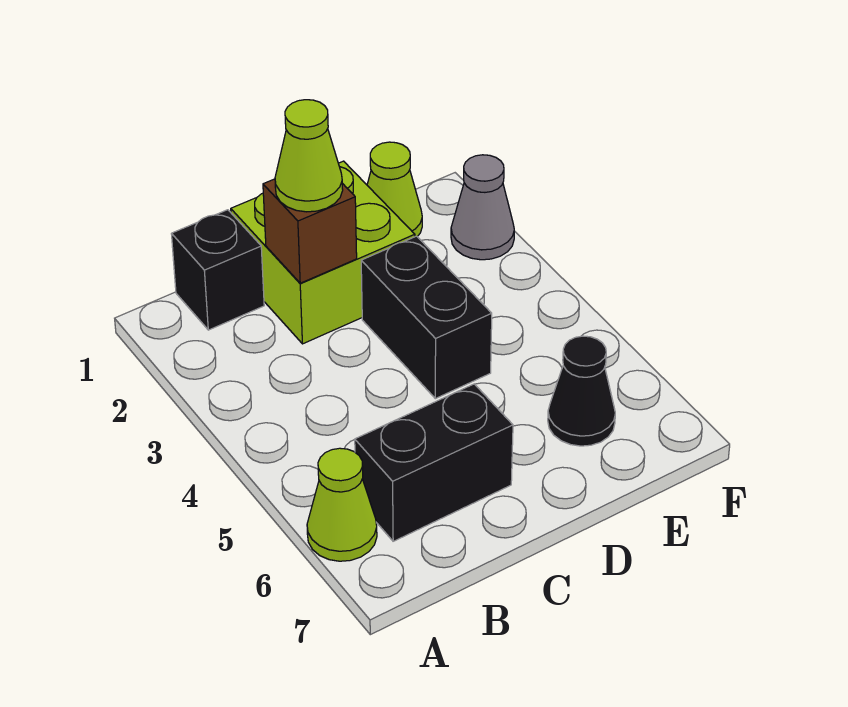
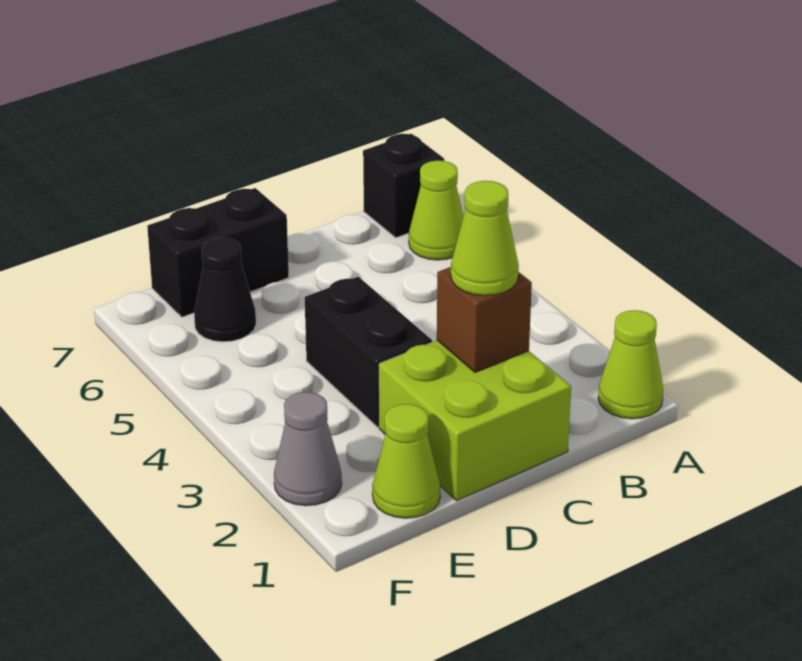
none -> lime cone A1 level 1
black brick B1 level 1 -> black brick A7 level 1
black brick B6:C6 level 1 -> black brick D7:E7 level 1

